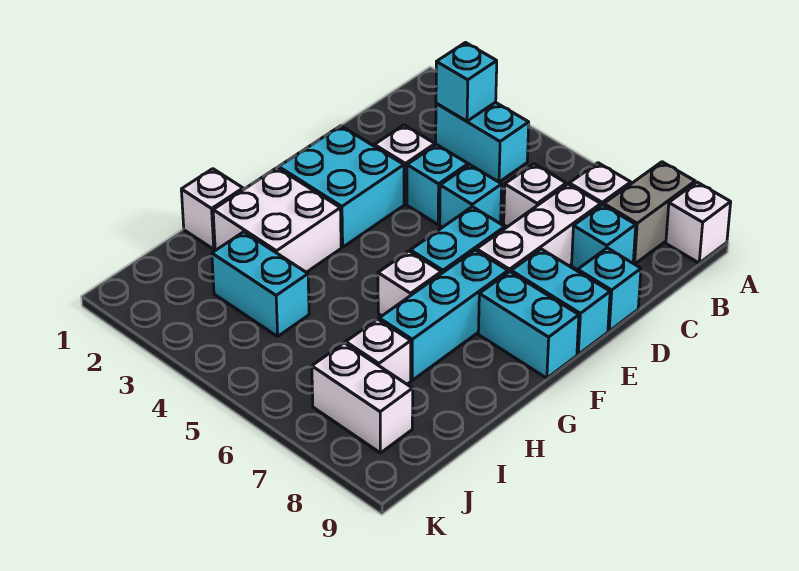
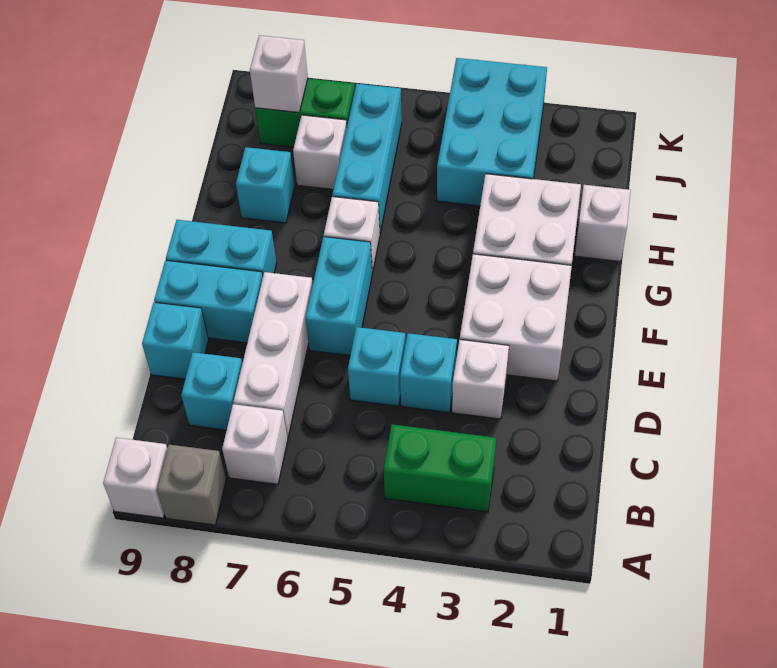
grey brick A8:B8 level 1 -> grey brick A8 level 1
cyan brick B3:B4 level 1 -> green brick B3:B4 level 1
cyan brick B3 level 2 -> cyan brick H8 level 1
white brick C6 level 1 -> white brick J8 level 2
cyan brick E2:F3 level 1 -> white brick E2:F3 level 1
cyan brick F7:H7 level 1 -> cyan brick H6:J6 level 1
cyan brick I3:I4 level 1 -> cyan brick I3:K4 level 1
white brick J7:J8 level 1 -> green brick J7:J8 level 1

